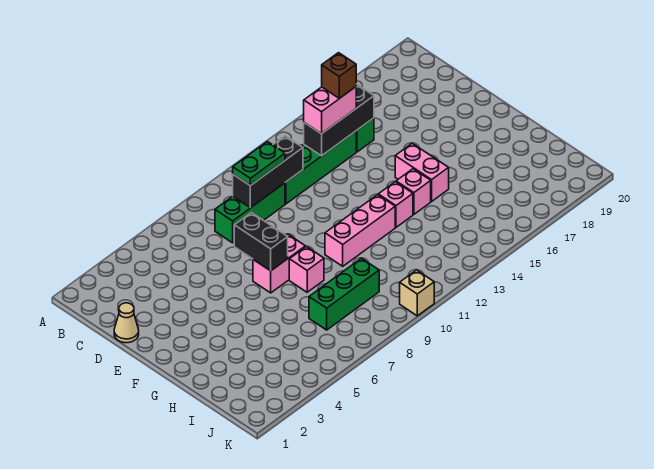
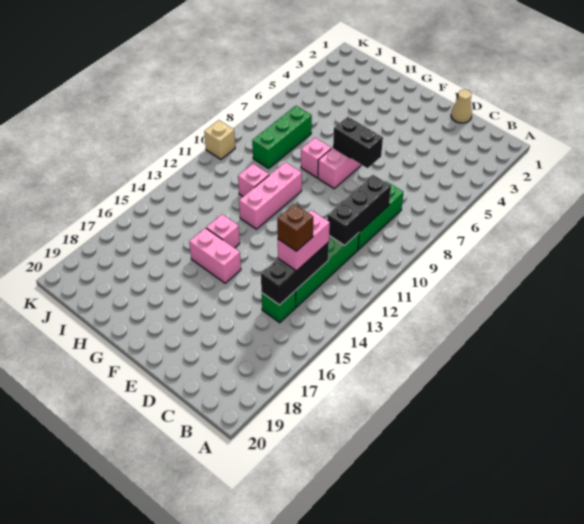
green plate C9:C10 level 3 -> none
pink brick G13 level 1 -> pink brick H11 level 1

